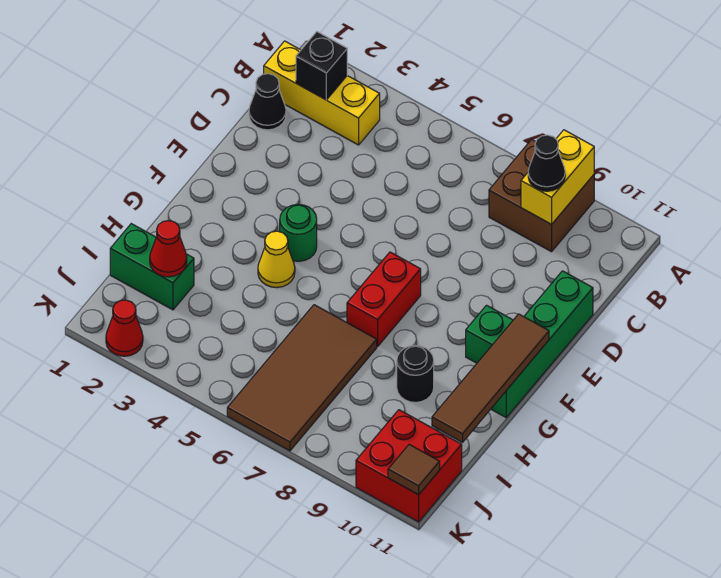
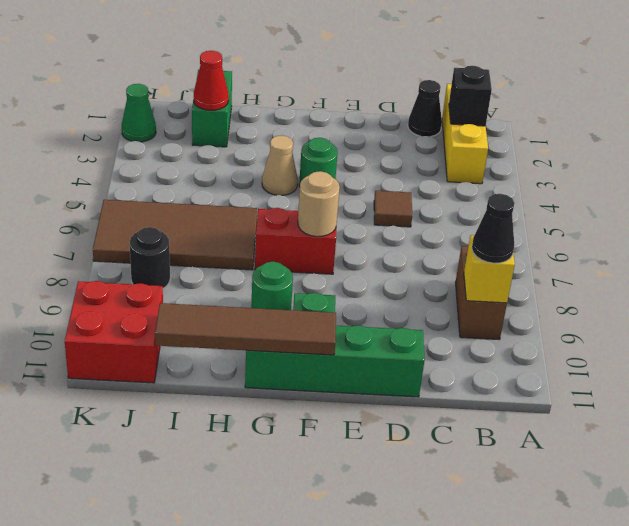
brown brick A8:B9 level 1 -> brown brick B8:B9 level 1
yellow brick A9:B9 level 2 -> yellow brick B9 level 2
none -> tan round brick F7 level 2
yellow cone G4 level 1 -> tan cone G4 level 1
none -> green round brick G9 level 1
black round brick H9 level 1 -> black round brick J8 level 1
red cone K2 level 1 -> green cone K2 level 1
brown tile K11 level 2 -> brown tile D5 level 1

